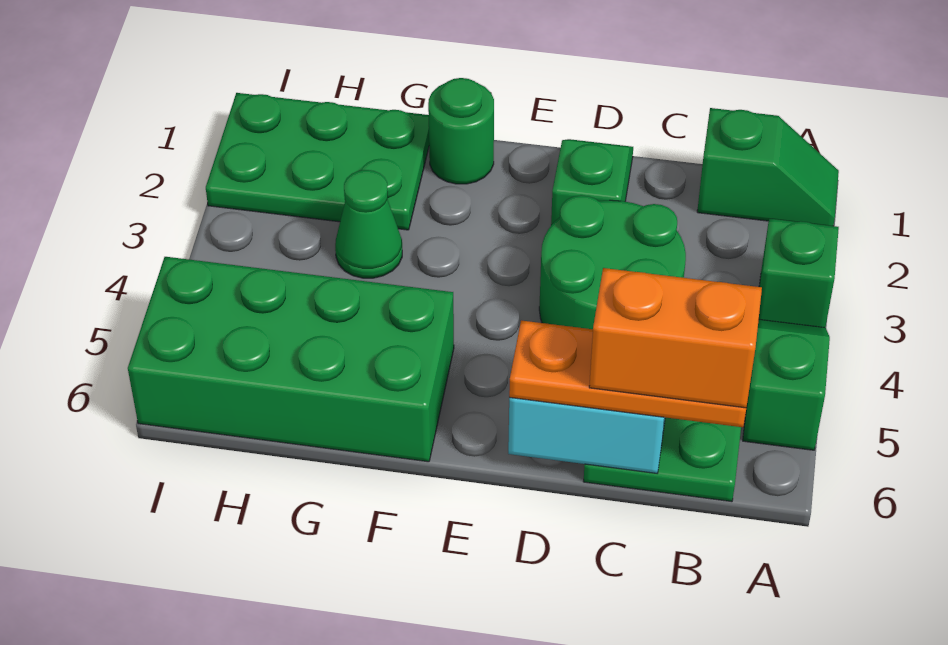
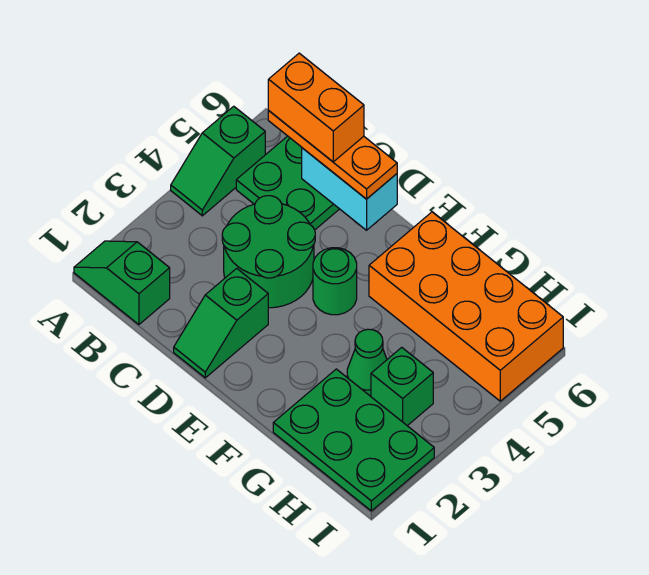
green brick A3 level 1 -> green brick H3 level 1
green round brick F1 level 1 -> green round brick E4 level 1
green brick F5:I6 level 1 -> orange brick F5:I6 level 1

